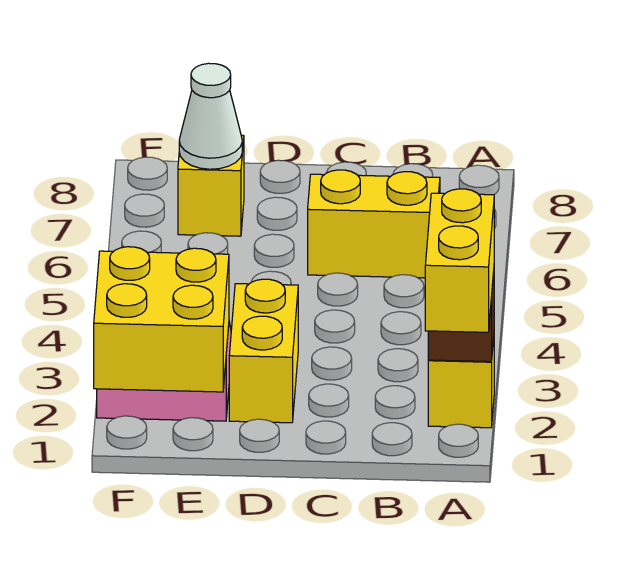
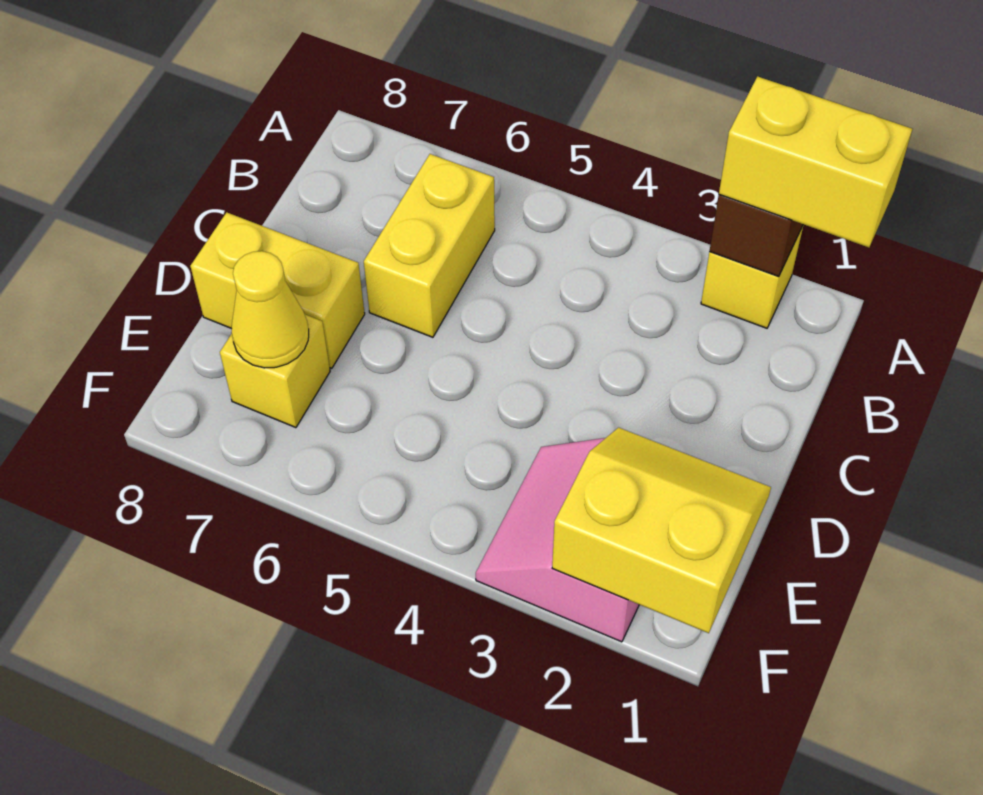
yellow brick D2:D3 level 1 -> yellow brick D7:D8 level 1
yellow brick E1:F2 level 2 -> yellow slope E1:F2 level 2 top F
white cone E7 level 2 -> yellow cone E7 level 2

